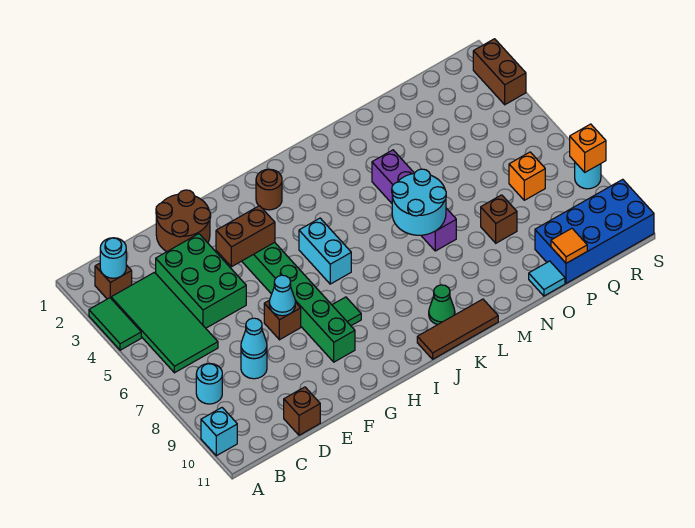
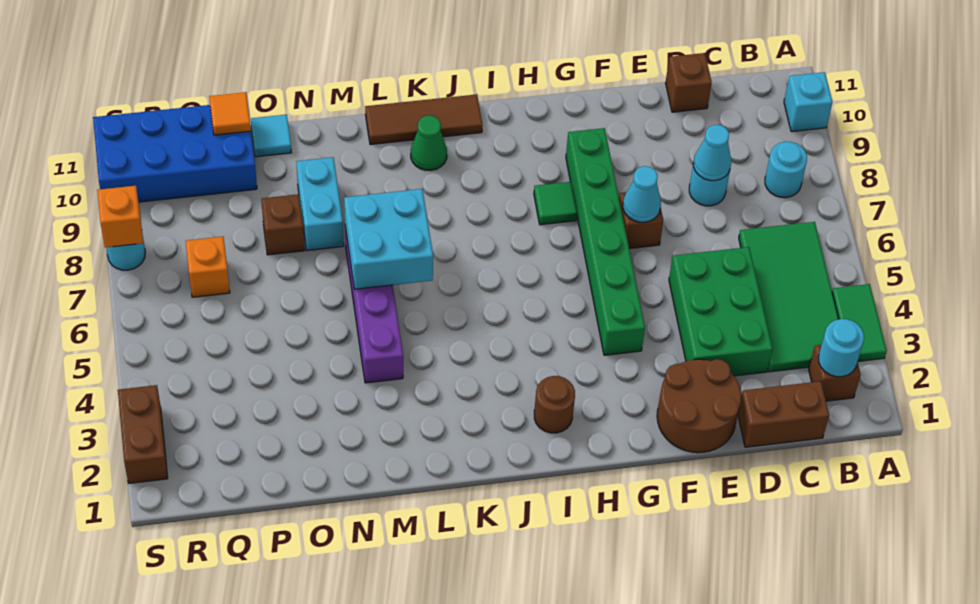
brown brick F4:G4 level 2 -> brown brick C1:D1 level 1
cyan brick I5:I6 level 1 -> cyan brick N8:N9 level 1
cyan round brick L6:M7 level 2 -> cyan brick L6:M7 level 2

